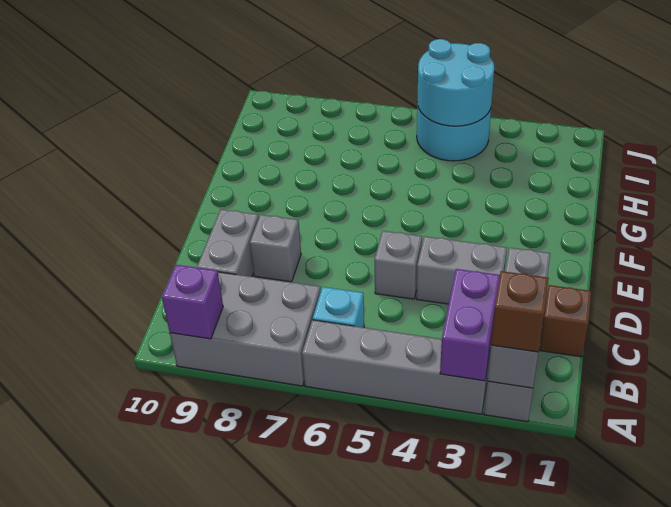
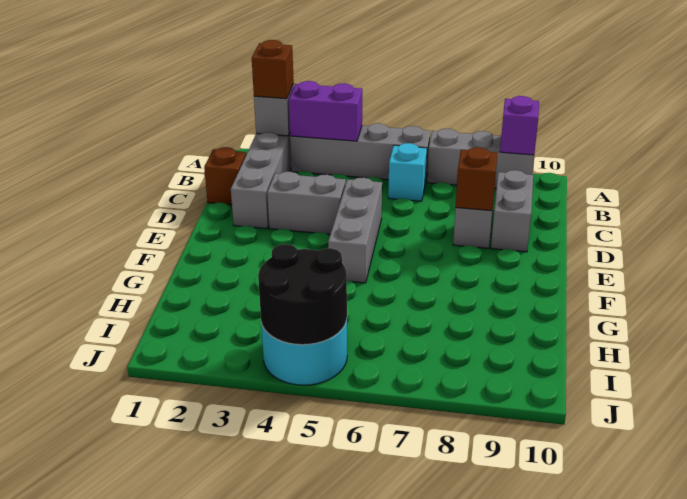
purple brick A3:B3 level 2 -> purple brick A3:A4 level 2
grey brick A7:B9 level 1 -> grey brick A7:A9 level 1
grey brick D5 level 1 -> grey brick D5:F5 level 1
none -> brown brick D8 level 2
cyan round brick I4:J5 level 2 -> black round brick I4:J5 level 2

